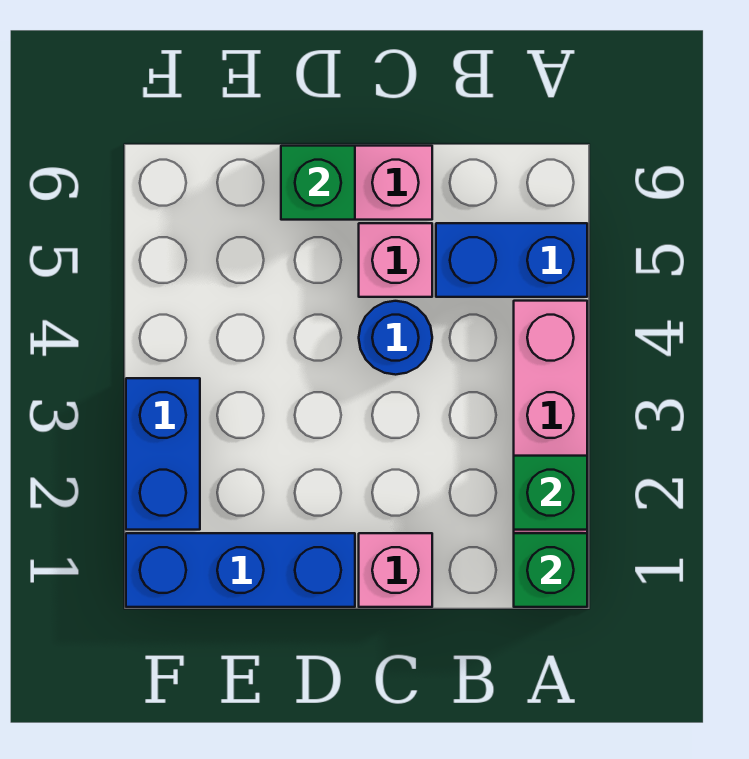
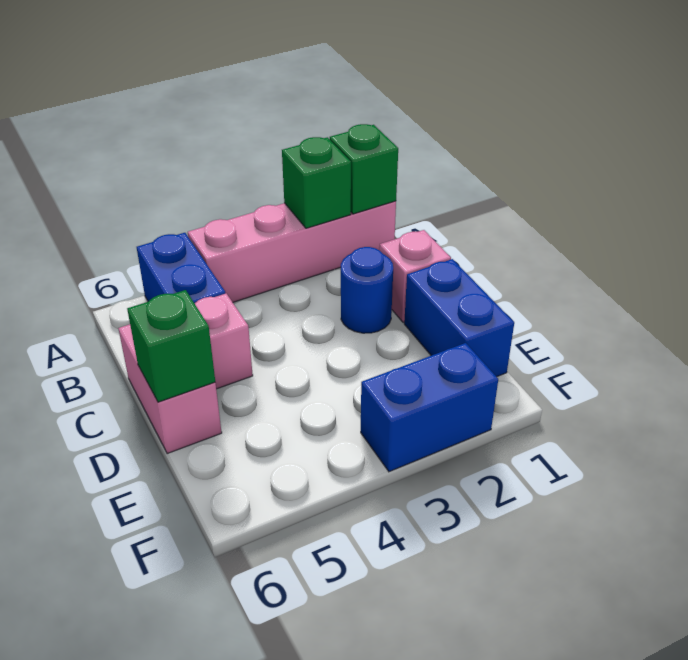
blue round brick C4 level 1 -> blue round brick C2 level 1
blue brick D1:F1 level 1 -> blue brick D1:E1 level 1

